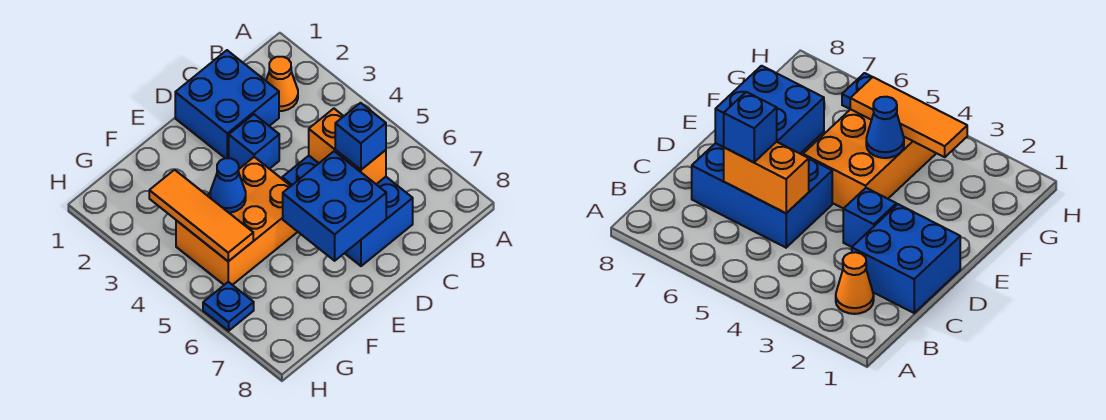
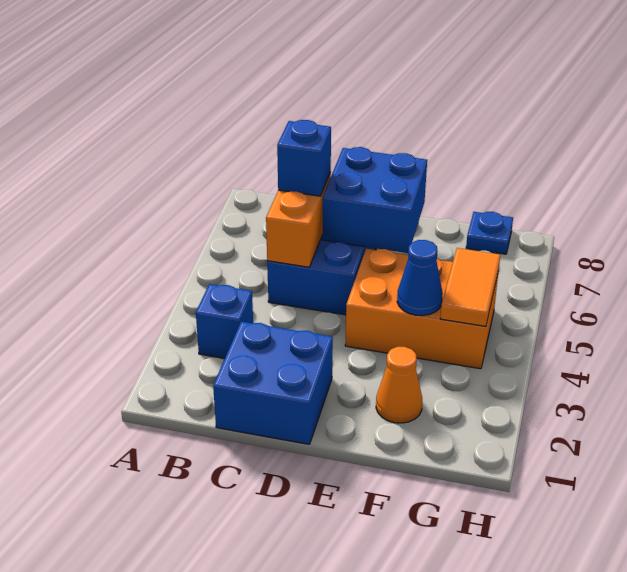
orange cone B2 level 1 -> orange cone F2 level 1
blue brick D3 level 1 -> blue brick B3 level 1
orange tile G3:G5 level 2 -> orange tile G4:G5 level 2
blue plate H6 level 1 -> blue plate G8 level 1

